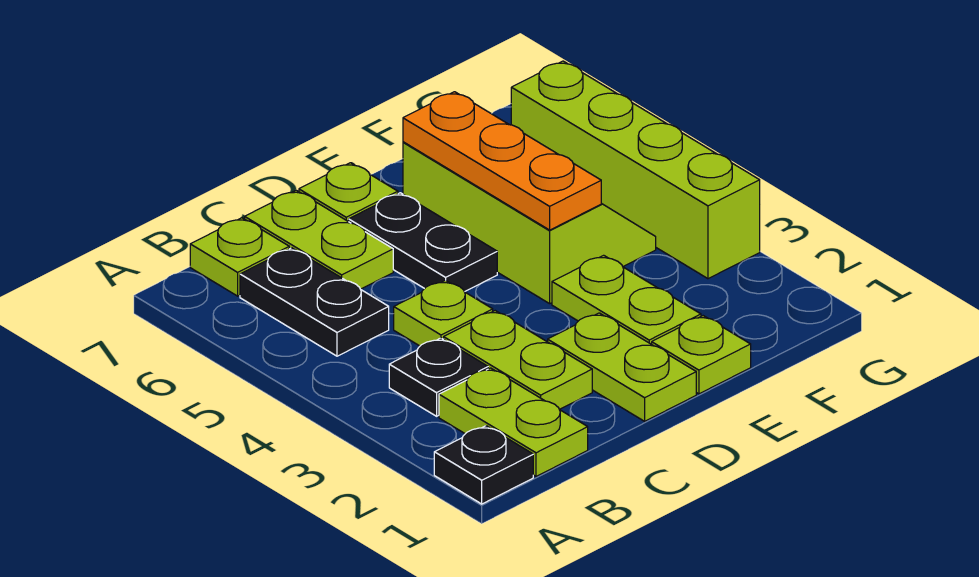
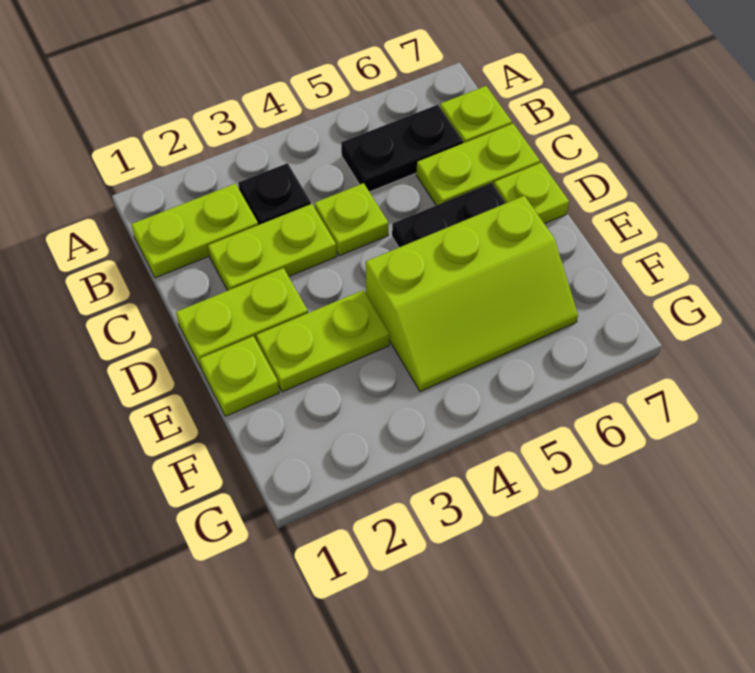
black plate A1 level 1 -> none
orange plate E4:E6 level 2 -> none
lime brick G3:G6 level 1 -> none

